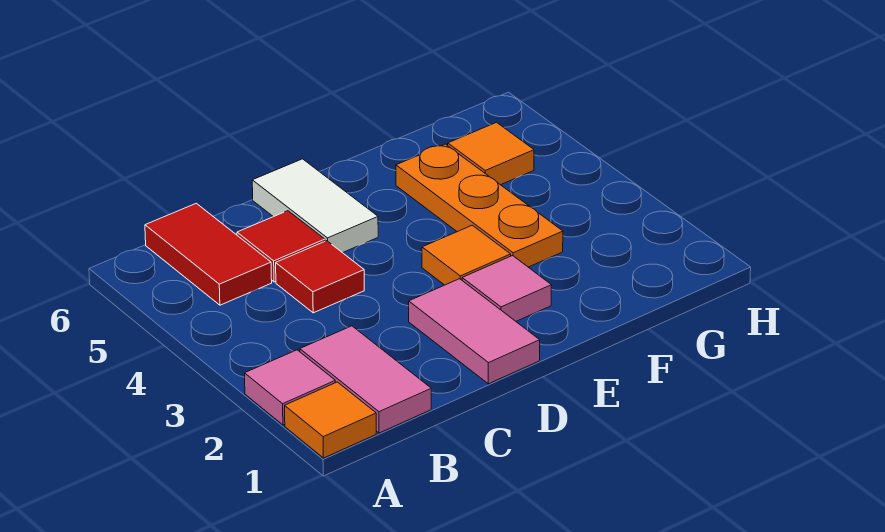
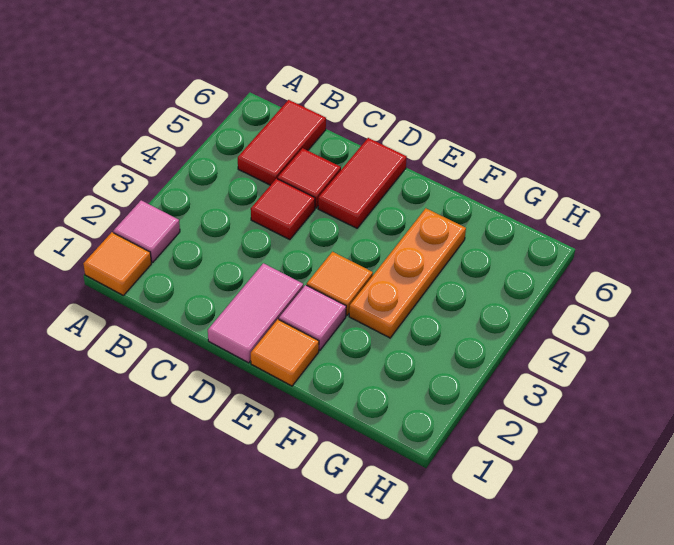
pink tile B1:B2 level 1 -> none
white tile D5:D6 level 1 -> red tile D5:D6 level 1
orange tile G5 level 1 -> orange tile E1 level 1

